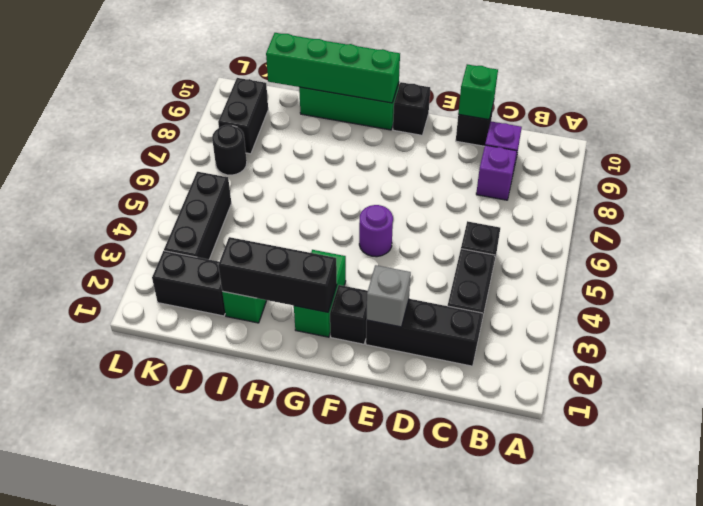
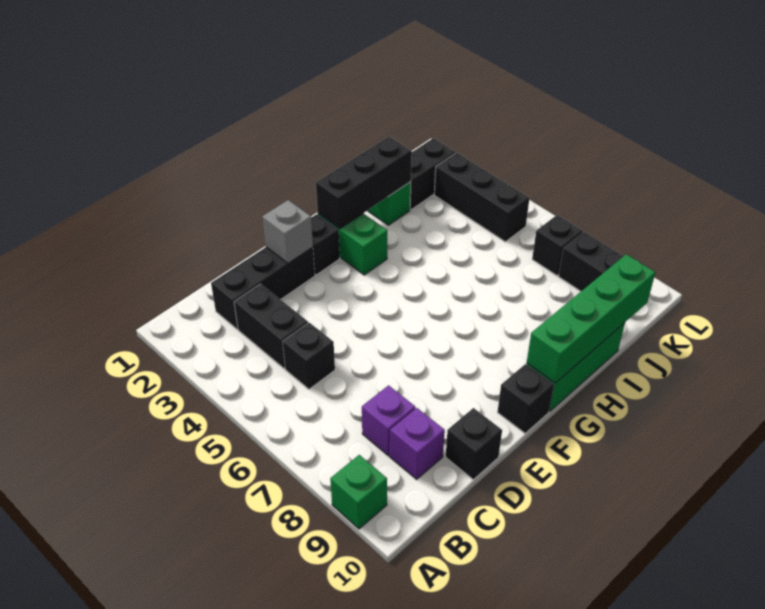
green brick D10 level 2 -> green brick A9 level 1
purple round brick F5 level 1 -> none
black round brick K7 level 1 -> black brick K7 level 1

